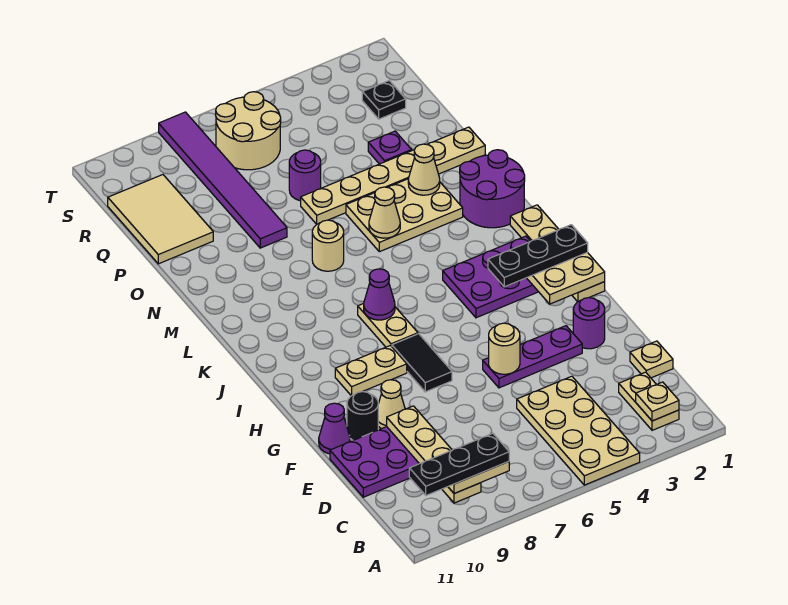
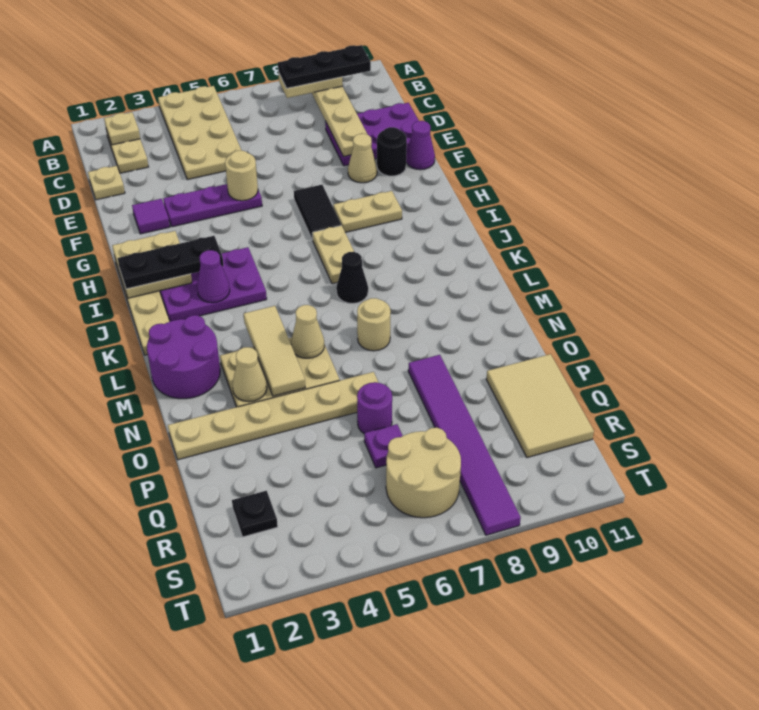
purple round brick F2 level 1 -> purple tile F2 level 1
purple cone J7 level 2 -> purple cone J3 level 2
none -> black cone K7 level 1
none -> tan tile L4:N4 level 2
purple plate P3 level 1 -> purple plate Q6 level 1

